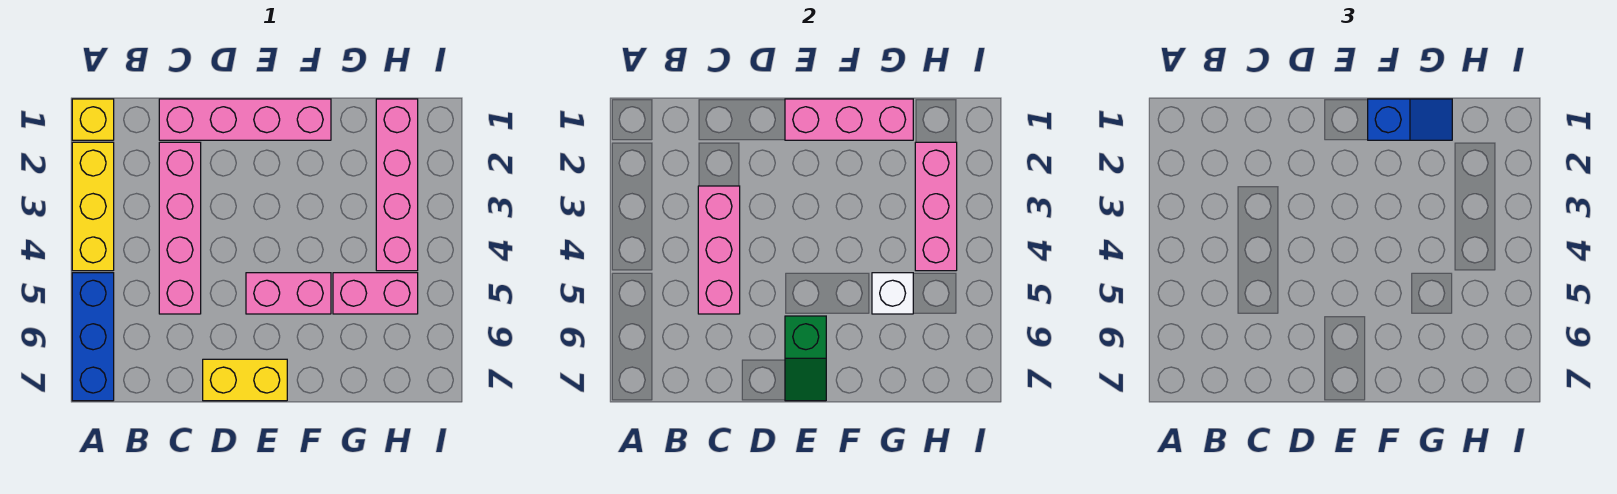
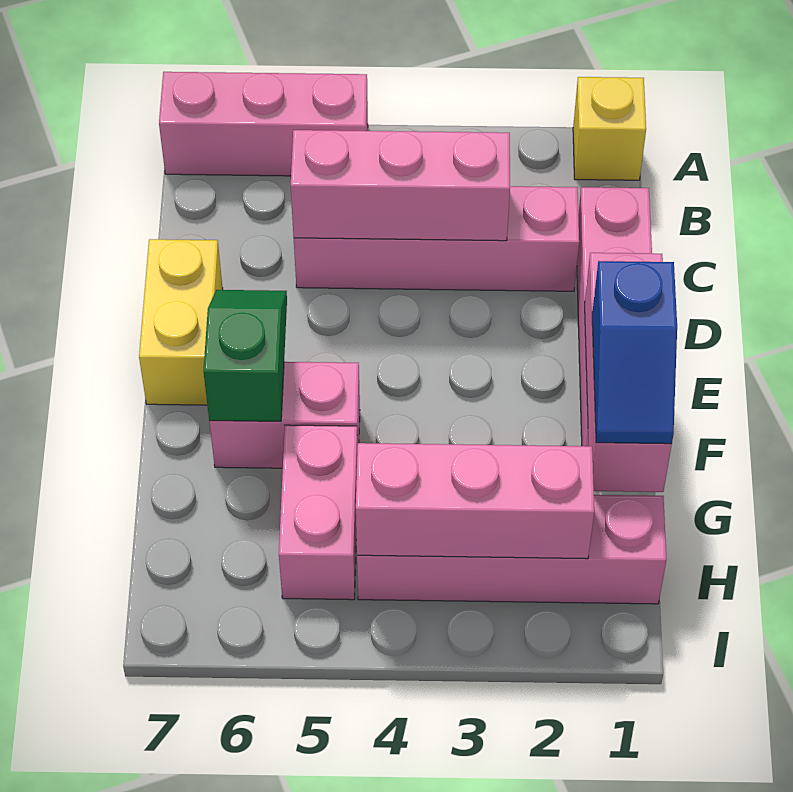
yellow brick A2:A4 level 1 -> none
blue brick A5:A7 level 1 -> pink brick A5:A7 level 1
pink brick E5:F5 level 1 -> pink brick F5:F6 level 1
green slope E6:E7 level 2 top 6 -> green slope E6:F6 level 2 top F
white brick G5 level 2 -> none

